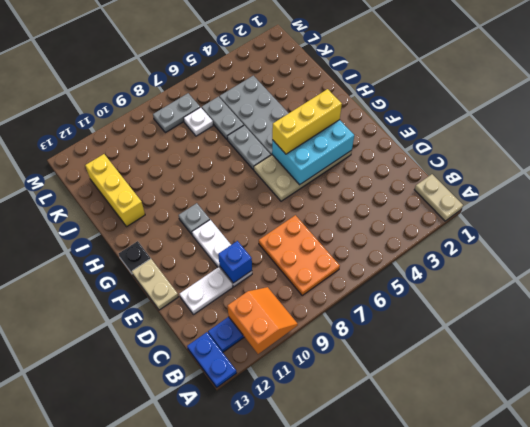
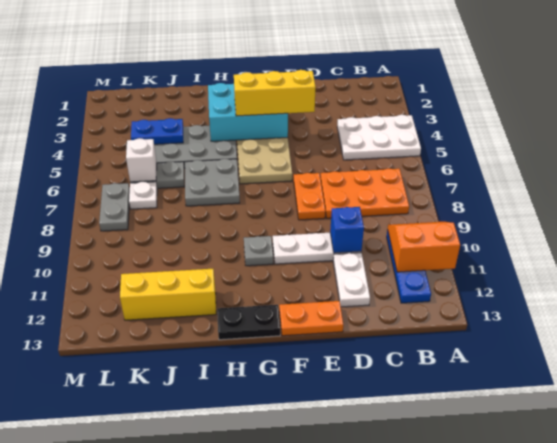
tan plate A1:B1 level 1 -> none
none -> white plate A4:C5 level 1
blue plate A13:B13 level 1 -> blue plate J4:K4 level 2
none -> orange plate E7:E8 level 1
tan plate E13:F13 level 1 -> orange plate E13:F13 level 1
cyan brick F3:G5 level 2 -> cyan brick F3:H4 level 2
yellow brick G3:G5 level 3 -> yellow brick E4:G4 level 3
black plate G13 level 1 -> black plate G13:H13 level 1
grey plate H6:I6 level 1 -> grey plate H6:I7 level 1
none -> white brick K6 level 2

